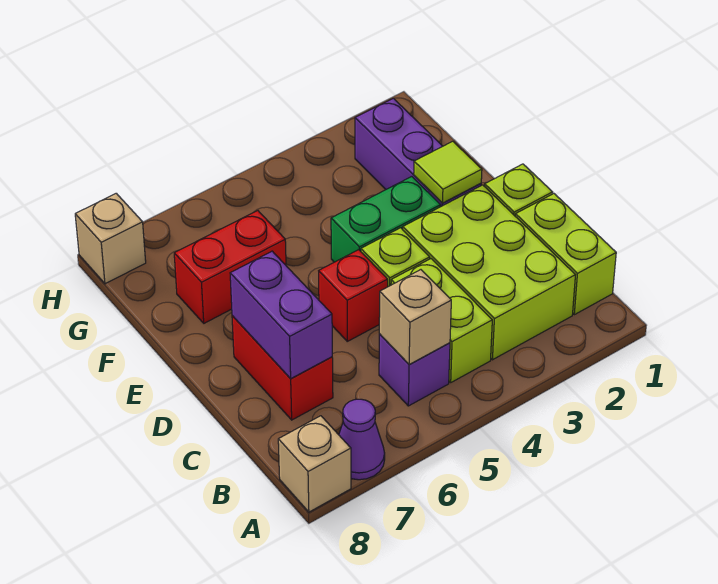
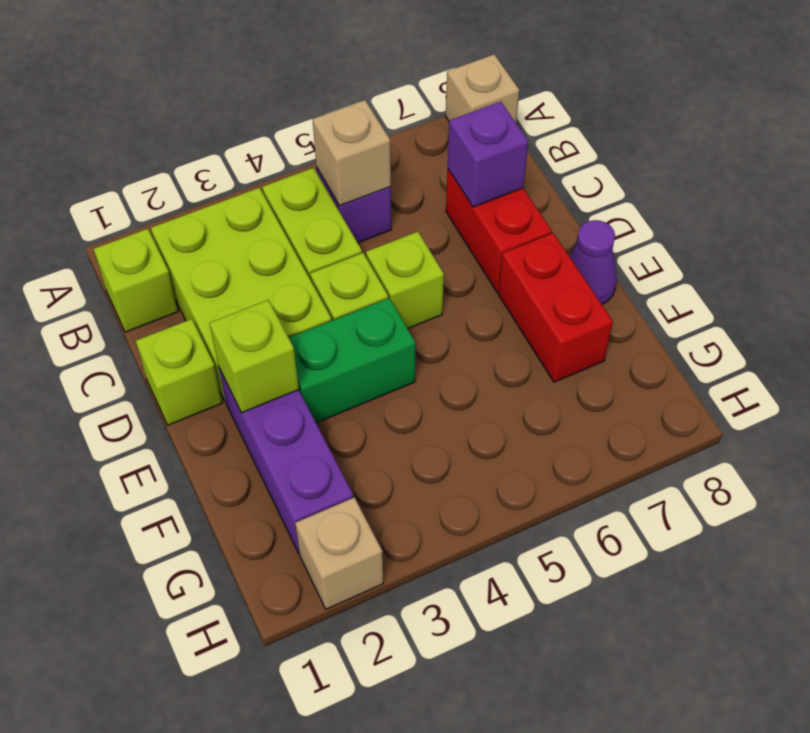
purple cone A7 level 1 -> purple cone E8 level 1
lime brick B1:C1 level 1 -> lime brick B1 level 1
purple brick C7:D7 level 2 -> purple brick C7 level 2
red brick D5 level 1 -> lime brick D5 level 1
lime tile E2 level 2 -> lime brick E2 level 2
red brick F6:F7 level 1 -> red brick E7:F7 level 1
tan brick H8 level 1 -> tan brick H2 level 1

